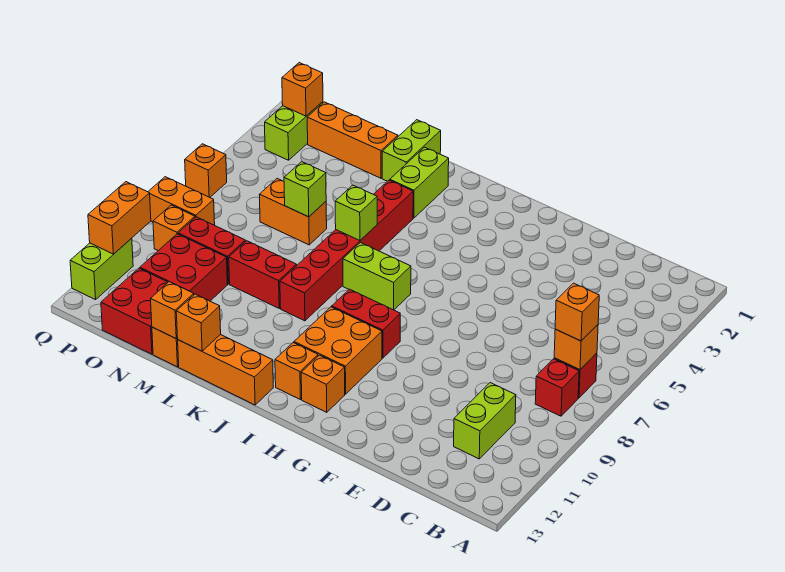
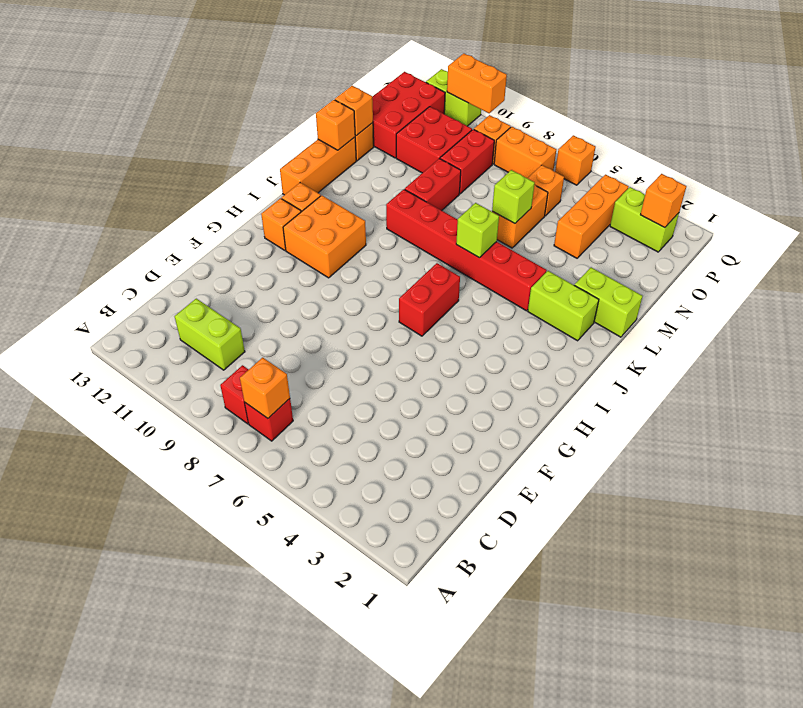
orange brick B7 level 3 -> orange brick O6 level 1
red brick H9:I9 level 1 -> red brick H6:I6 level 1
lime brick I7:J7 level 1 -> none
orange brick M2:O2 level 1 -> orange brick N4:P4 level 1
red brick N12:O13 level 1 -> red brick N12:P13 level 1
orange brick P8:Q8 level 1 -> orange brick P7:P8 level 1

